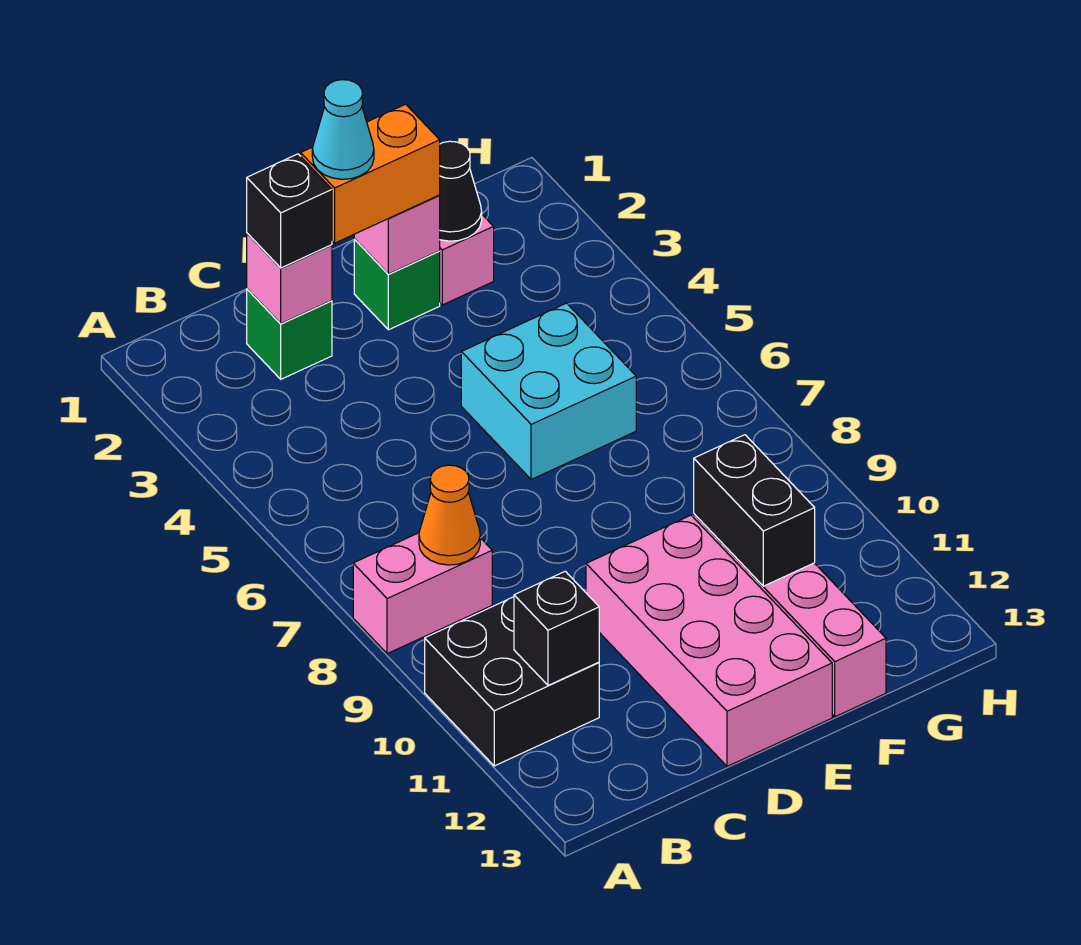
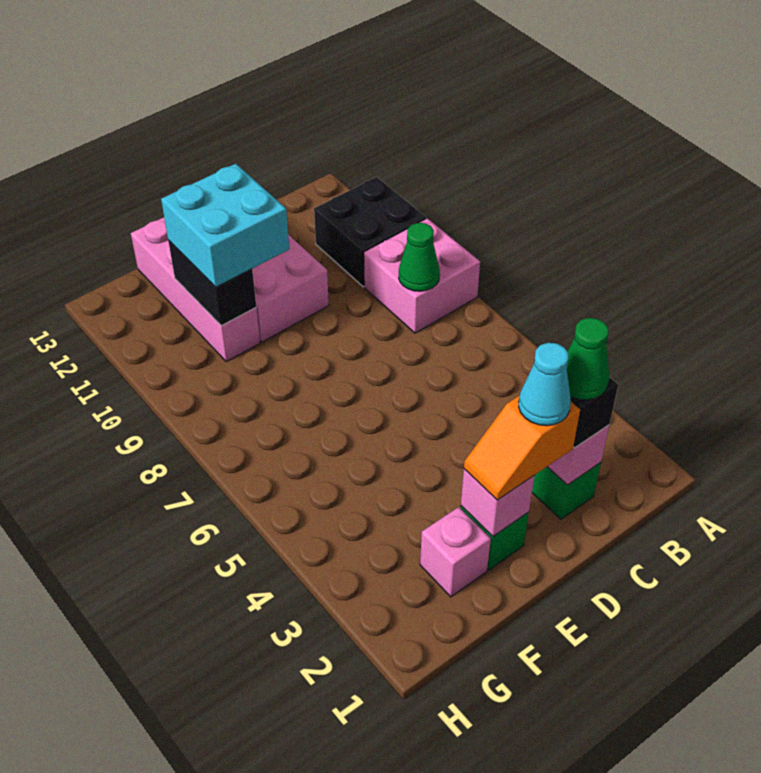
pink brick A8:B8 level 1 -> pink brick A8:B9 level 1
orange cone B8 level 2 -> green cone B8 level 2
black brick B11 level 2 -> none
none -> green cone C2 level 4
orange brick D2:E2 level 3 -> orange slope D2:E2 level 3 top D
cyan brick E5:F6 level 1 -> cyan brick E10:F11 level 3
black cone F2 level 2 -> none

